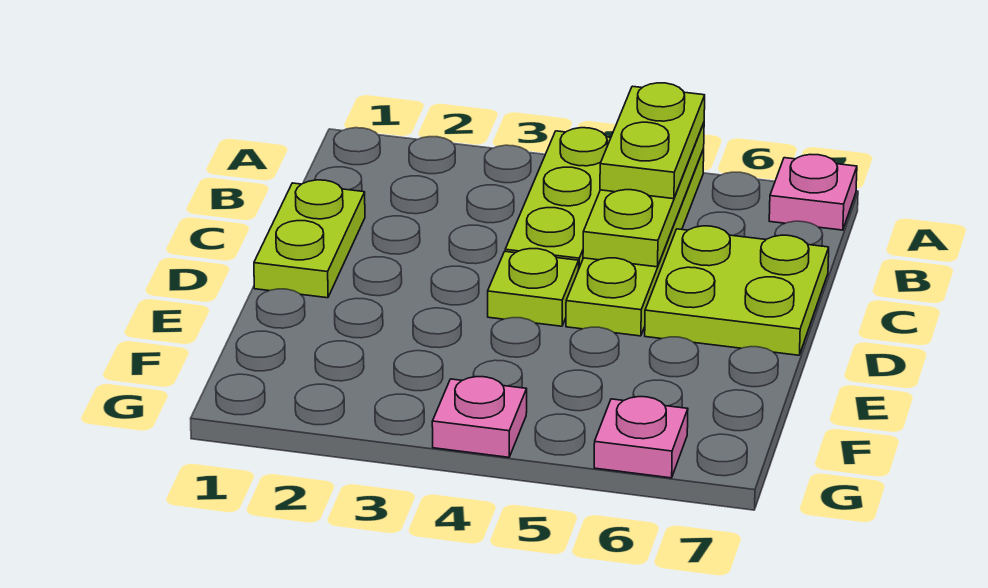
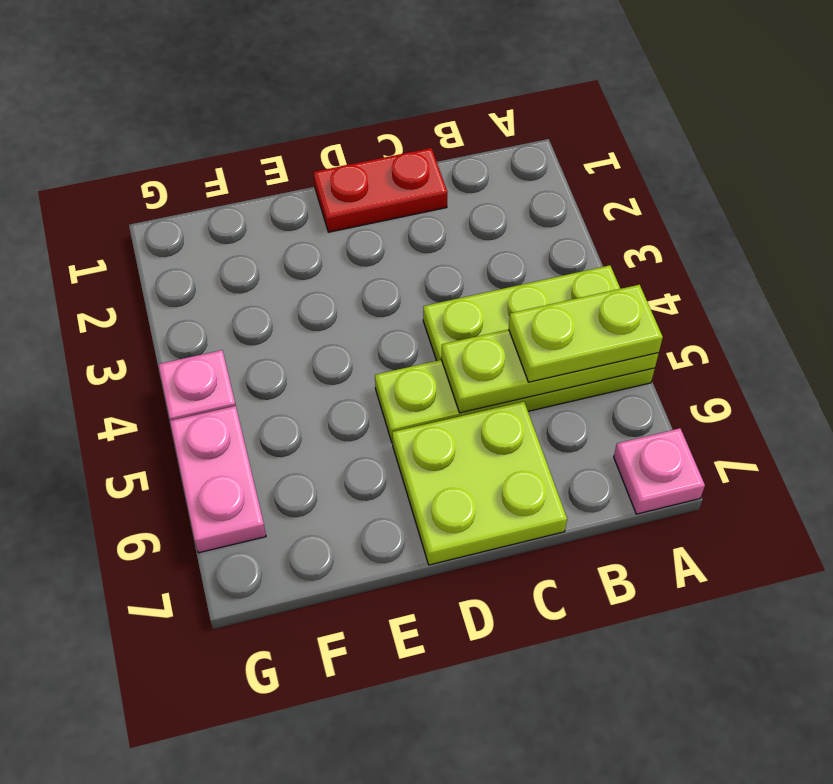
lime plate C1:D1 level 1 -> red plate C1:D1 level 1
lime plate D4 level 1 -> none
pink plate G6 level 1 -> pink plate G5:G6 level 1

